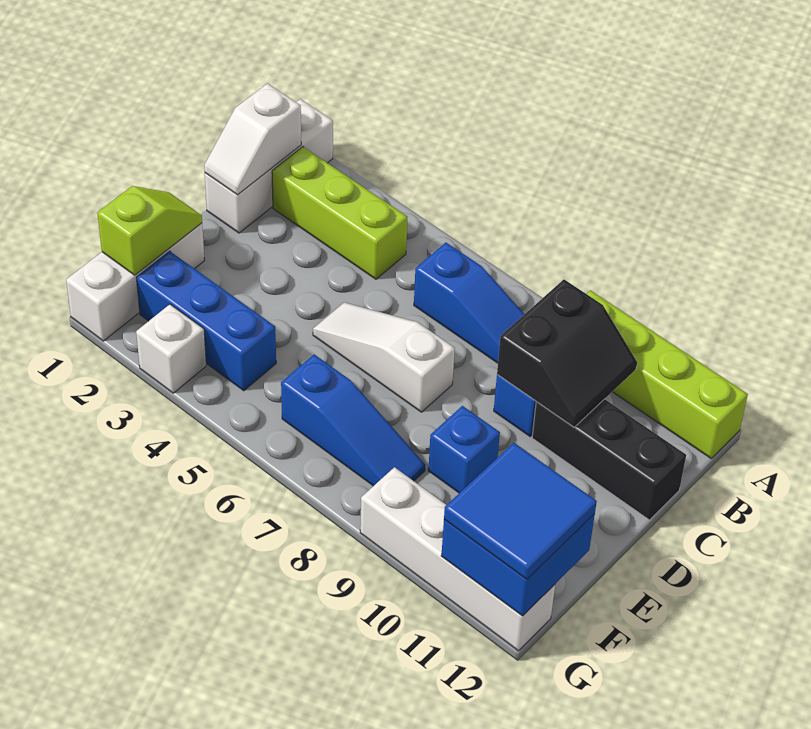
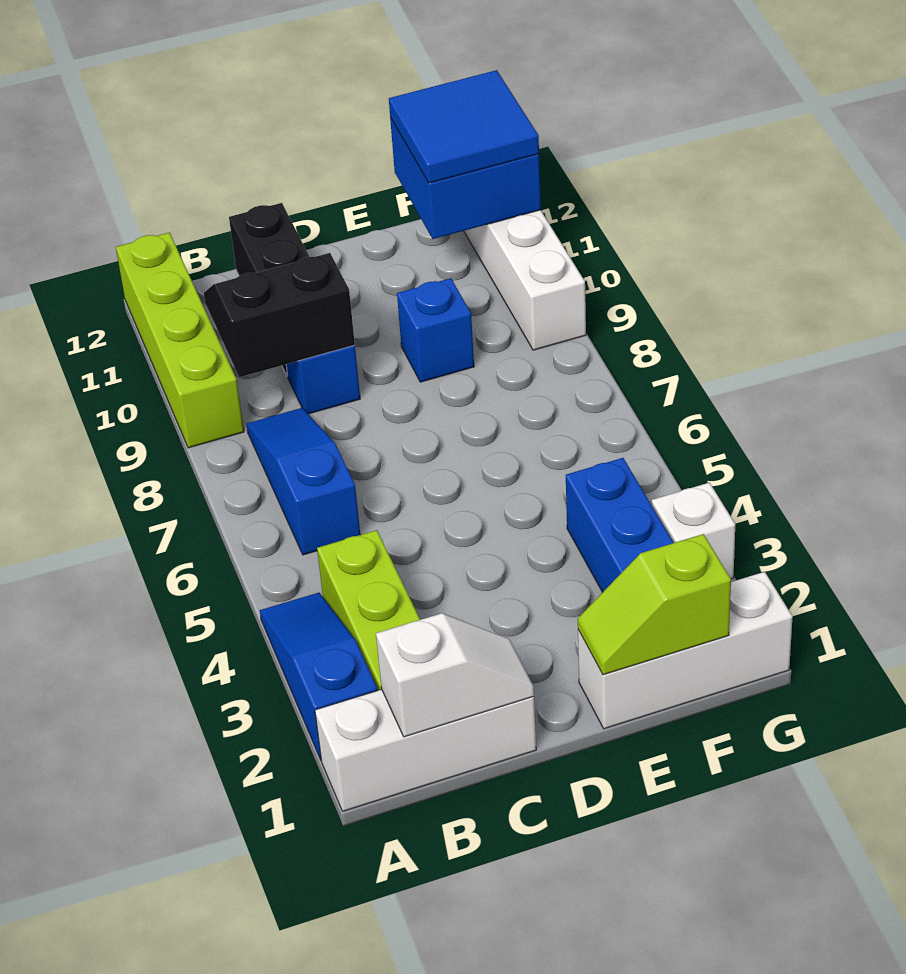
white slope D5:D7 level 1 top 7 -> none
blue slope F6:F8 level 1 top 6 -> blue slope A2:A4 level 1 top 2

